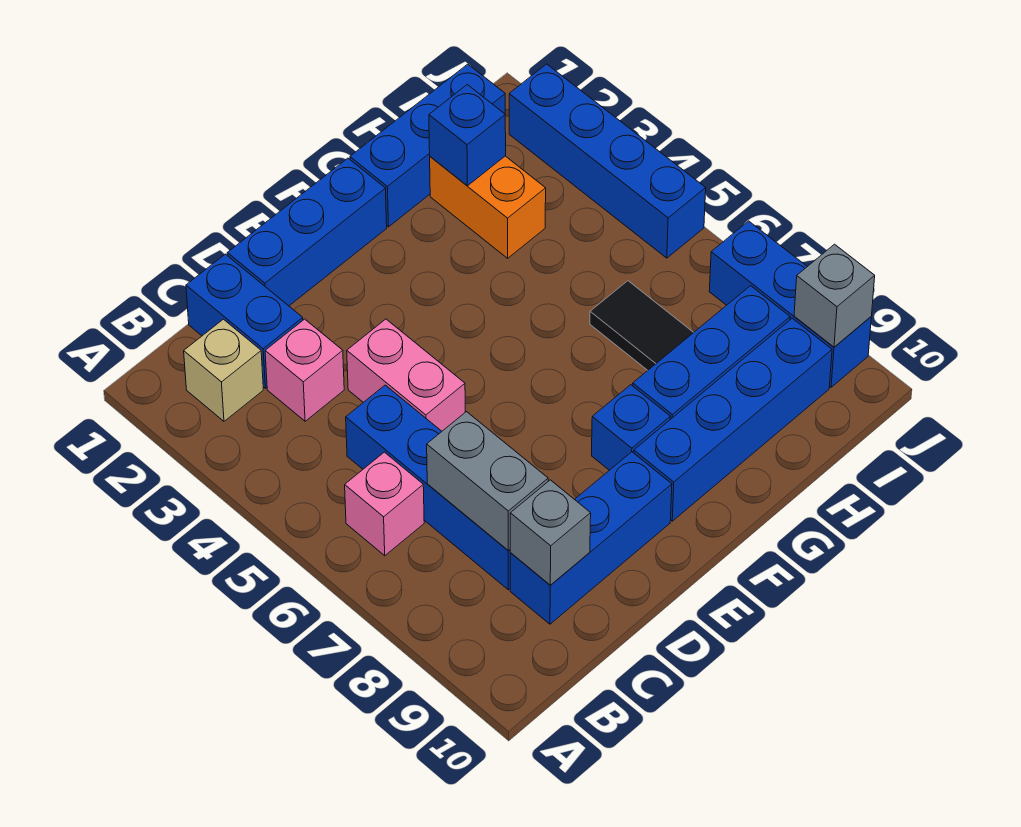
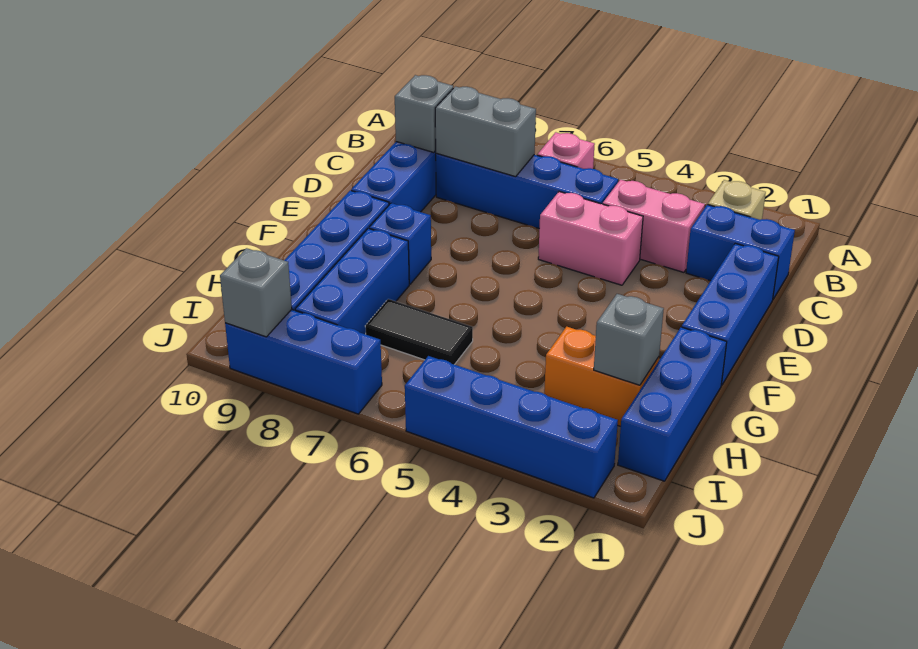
pink brick C3 level 1 -> pink brick C3:C4 level 1
blue brick H2 level 2 -> grey brick H2 level 2

